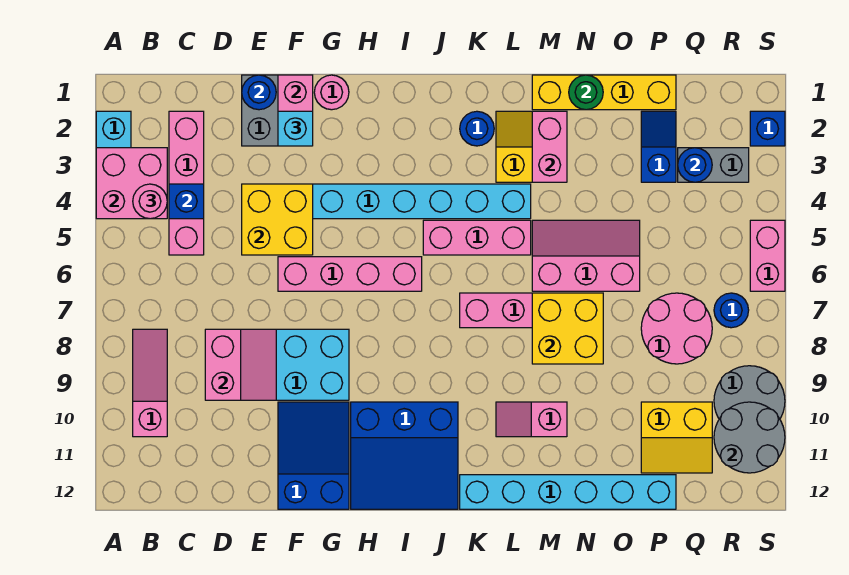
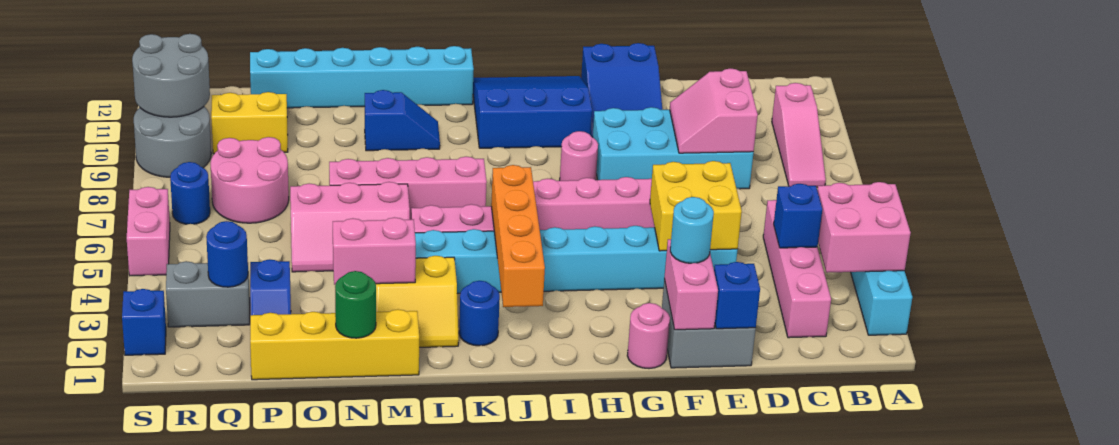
pink round brick B4 level 3 -> pink round brick H8 level 1
blue round brick E1 level 2 -> blue brick E1 level 2
cyan brick F2 level 3 -> cyan round brick F2 level 3
none -> orange brick J2:J5 level 2
pink slope L10:M10 level 1 top M -> blue slope L10:M10 level 1 top M
pink brick M2:M3 level 2 -> pink brick M3:N3 level 2
yellow brick M7:N8 level 2 -> none

